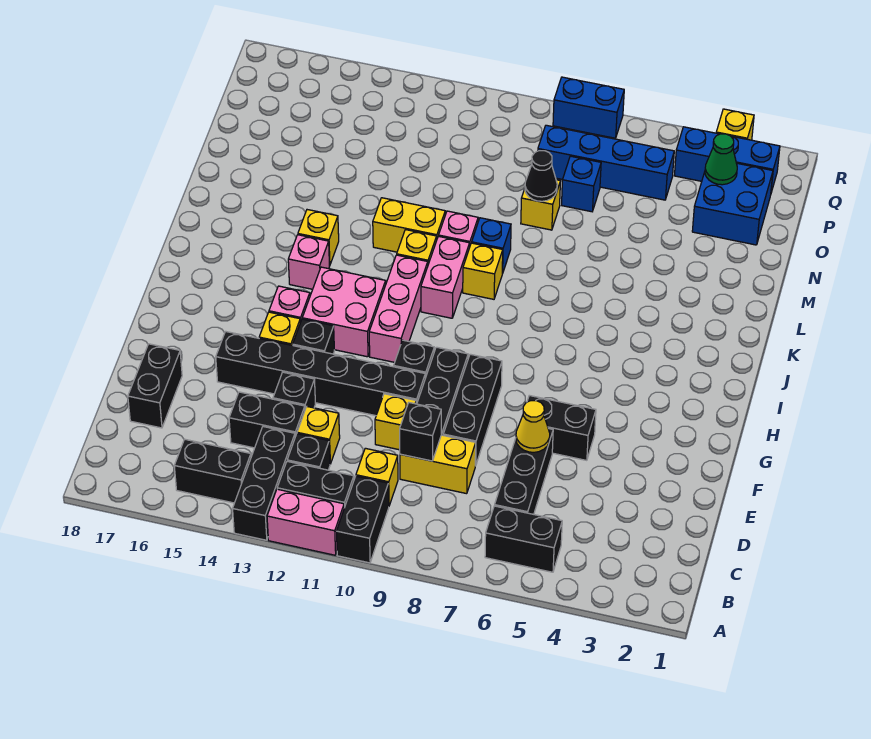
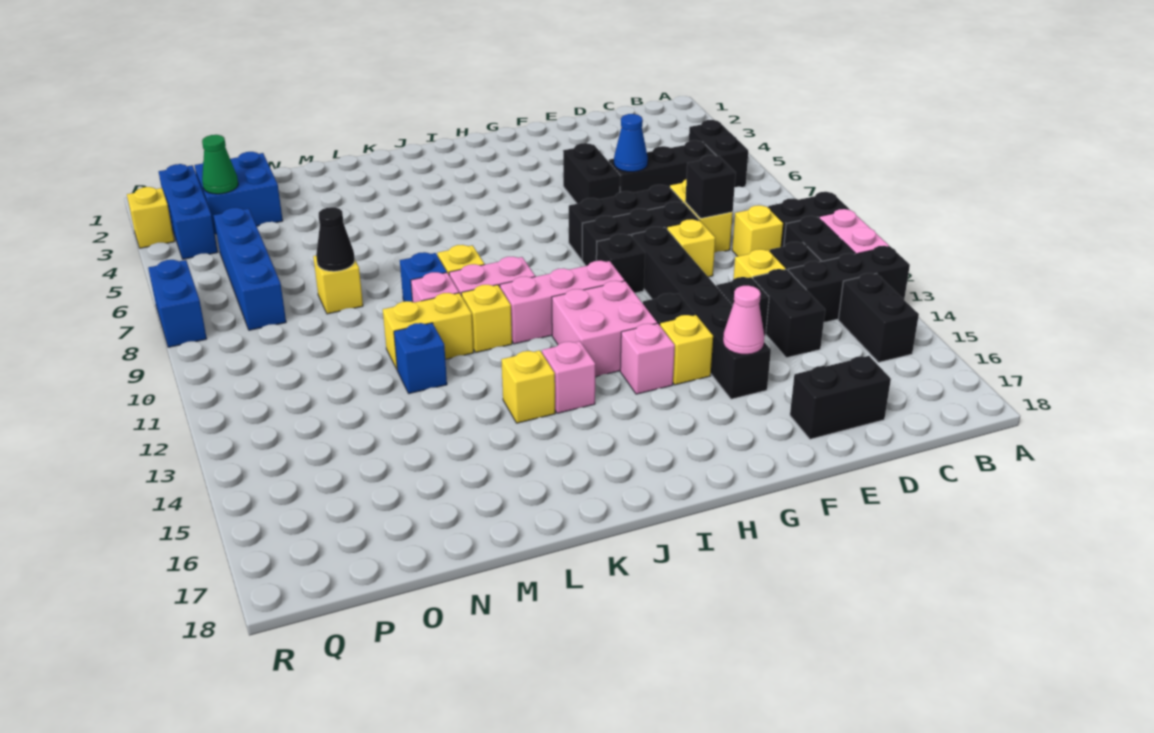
yellow cone E6 level 2 -> blue cone E6 level 2
none -> pink cone F15 level 2
yellow brick L11:L12 level 1 -> yellow brick L11:M11 level 1
blue brick O7 level 1 -> blue brick M12 level 1

